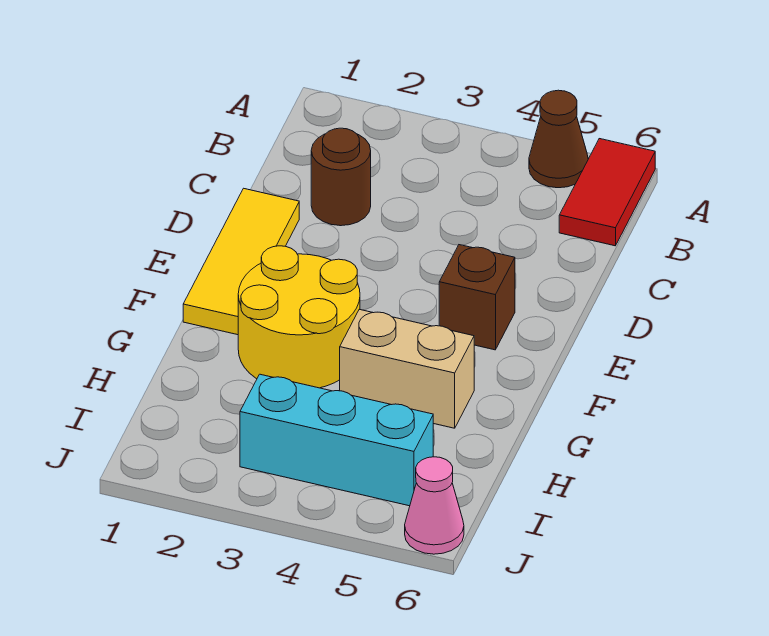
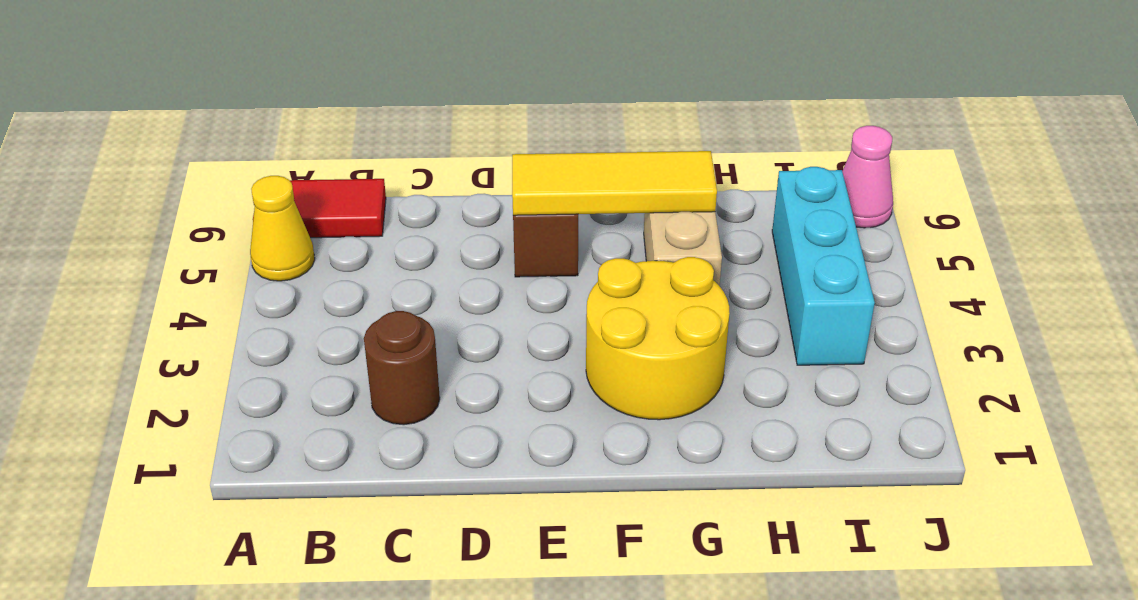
brown cone A5 level 1 -> yellow cone A5 level 1
yellow tile D1:F1 level 1 -> yellow tile E5:G5 level 2

